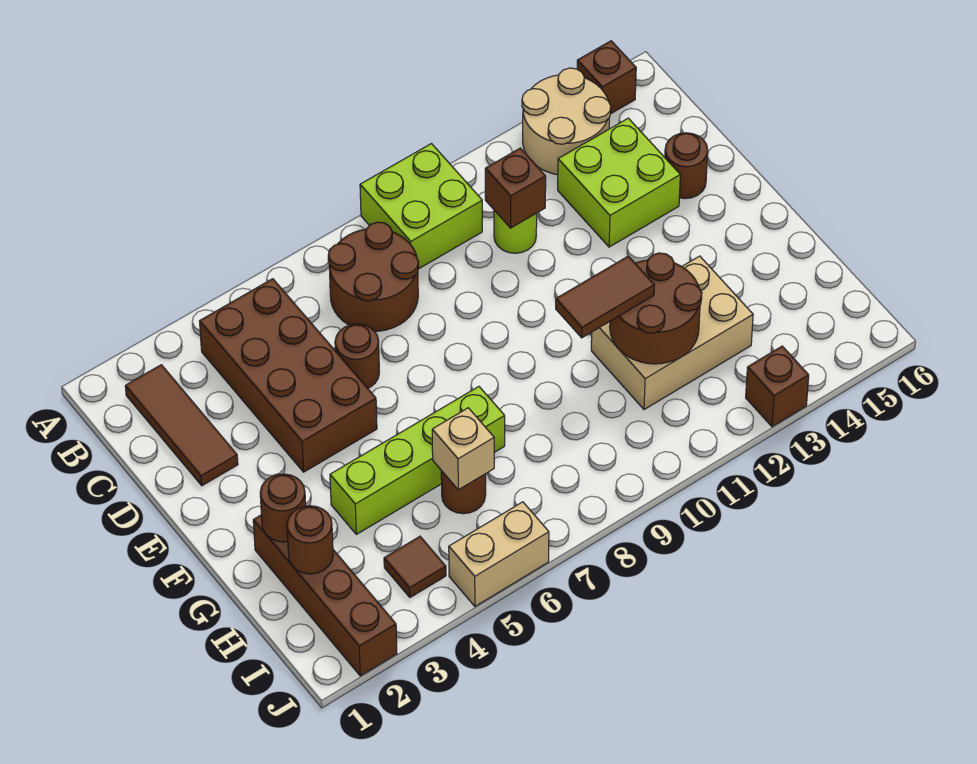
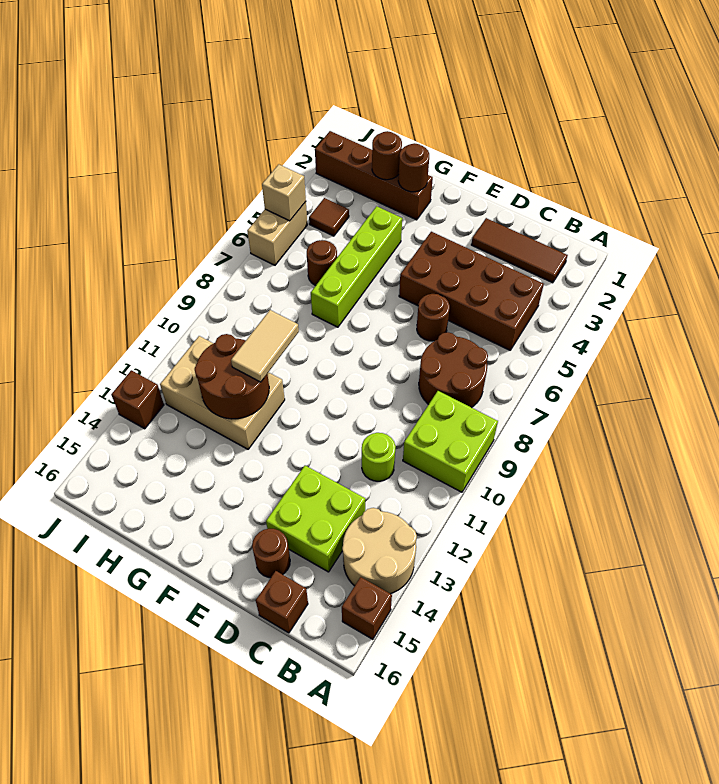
brown brick C11 level 2 -> brown brick C16 level 1
brown tile G10:G11 level 3 -> tan tile G10:G11 level 3
tan brick G11:H13 level 1 -> tan brick G11:I12 level 1
tan brick H6 level 2 -> tan brick J5 level 2

